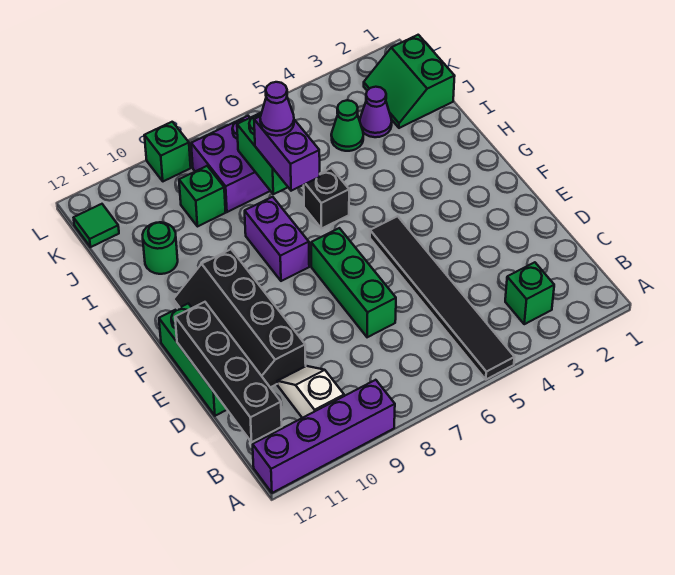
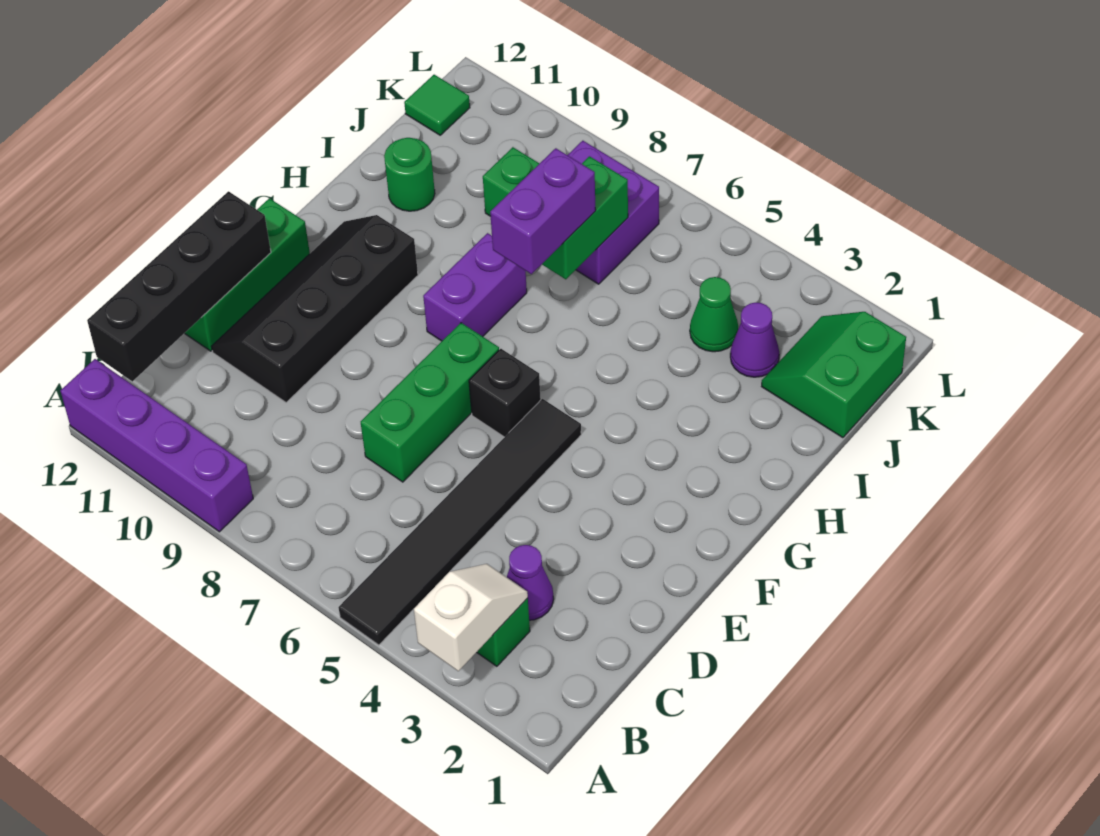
white slope B10:C10 level 1 top B -> white slope A3:B3 level 2 top A
black brick H6 level 1 -> black brick F6 level 1
purple cone I7 level 4 -> purple cone C3 level 1
green brick L9 level 1 -> none

